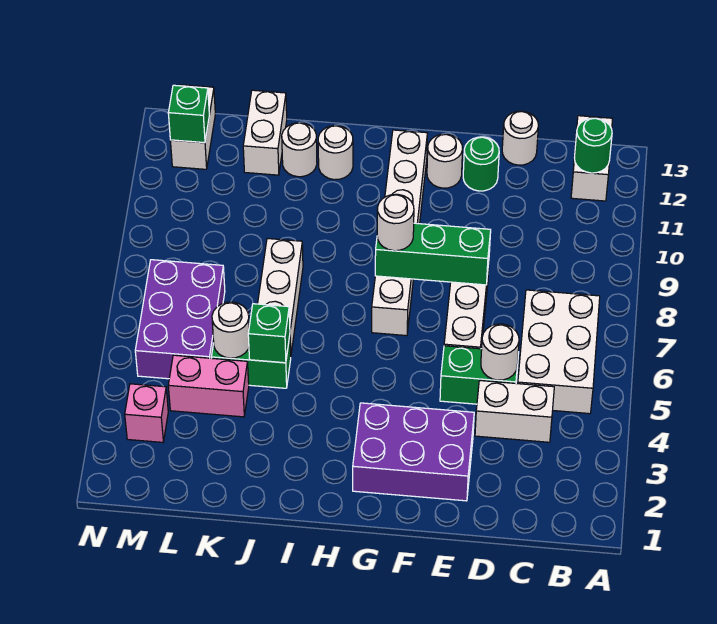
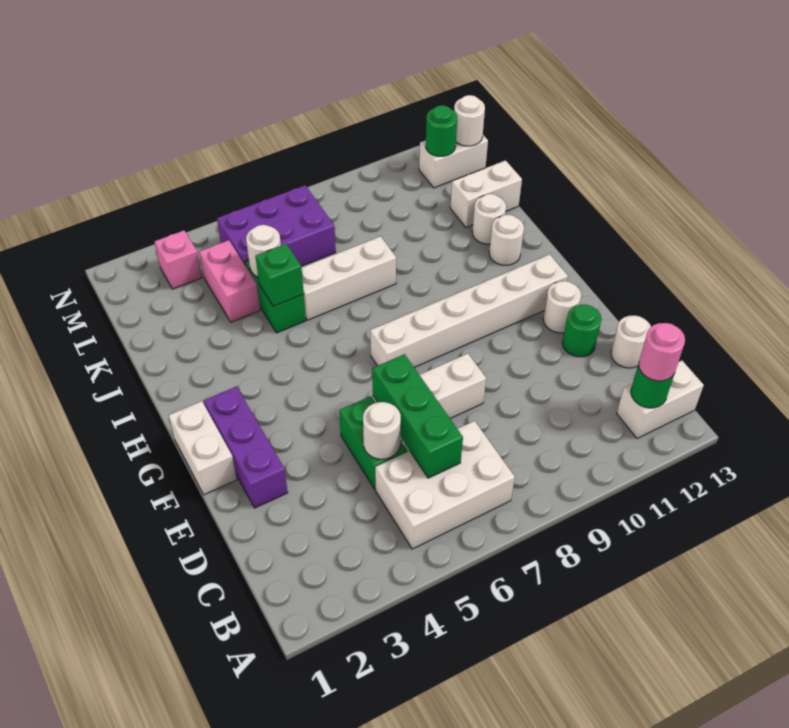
none -> pink round brick B12 level 3
white brick C4:D4 level 1 -> white brick F1:G1 level 1
purple brick E2:G3 level 1 -> purple brick E2:G2 level 1
green brick E8:G8 level 2 -> green brick C6:E6 level 2
white round brick G8 level 3 -> white round brick M13 level 2
green brick M12 level 2 -> green round brick M12 level 2

